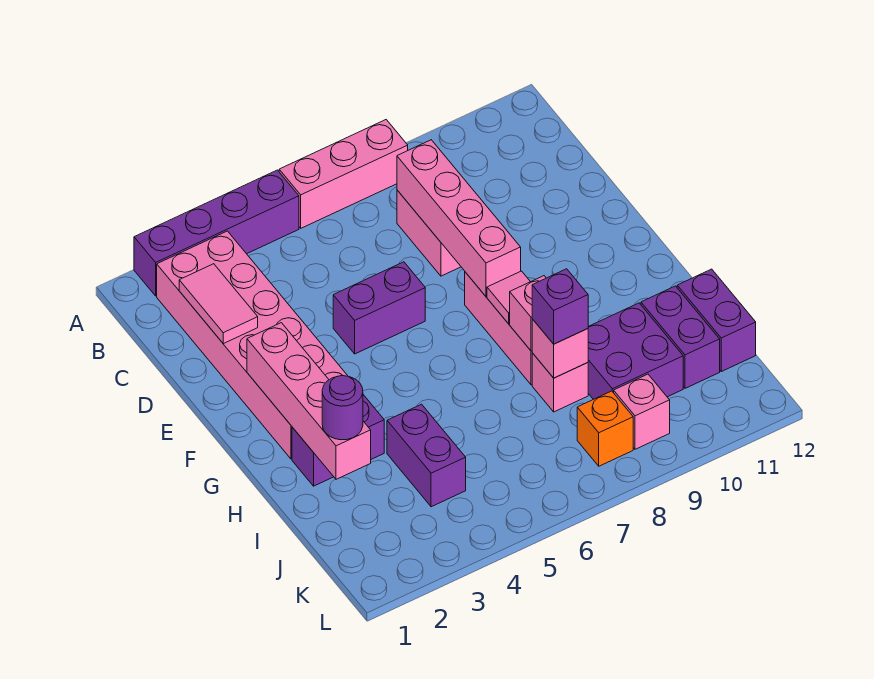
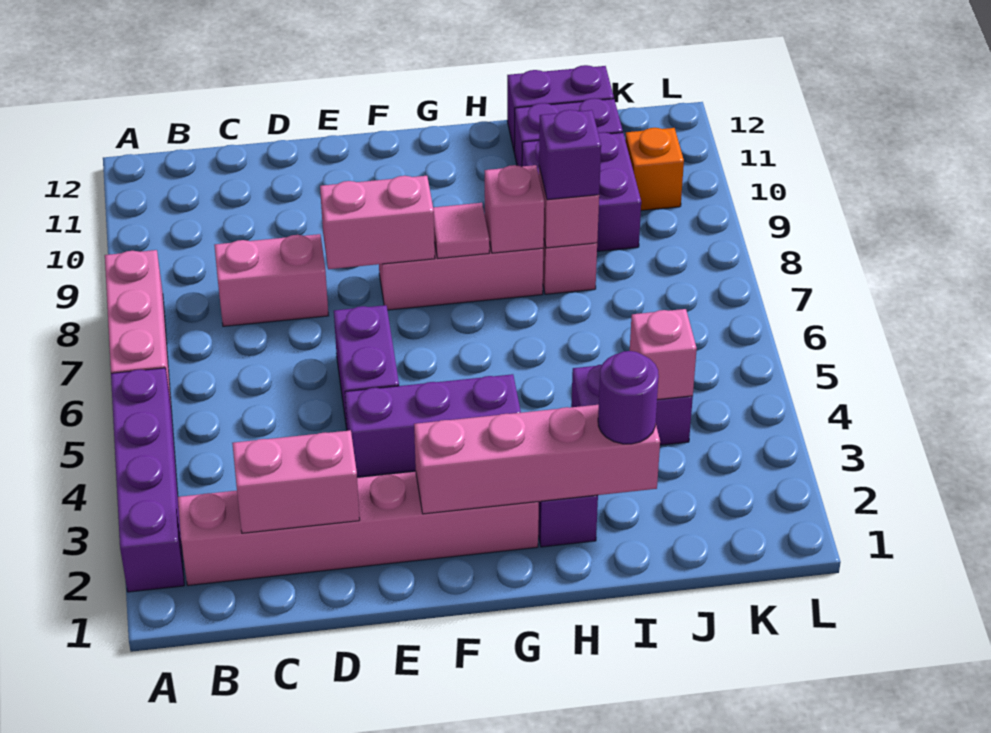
pink brick B2:G3 level 1 -> pink brick B2:G2 level 1
pink tile C2:D2 level 2 -> pink brick C2:D2 level 2
pink brick C8:F8 level 2 -> pink brick E8:F8 level 2
none -> purple brick E4:G4 level 1
orange brick K8 level 1 -> orange brick K10 level 1
pink brick K9 level 1 -> pink brick J4 level 2

